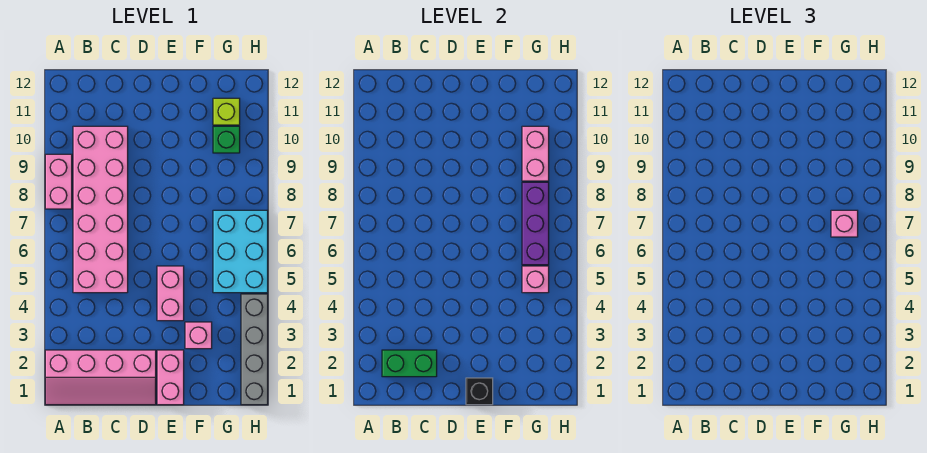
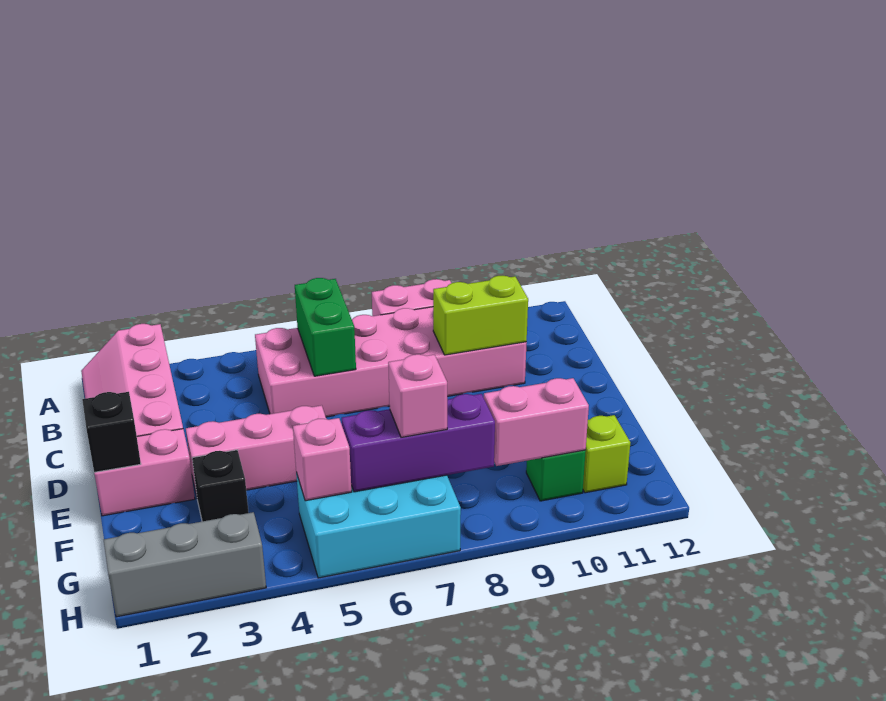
green brick B2:C2 level 2 -> green brick B6:C6 level 2
none -> lime brick C9:C10 level 2
pink brick E4:E5 level 1 -> pink brick E3:E5 level 1
pink brick F3 level 1 -> black brick F3 level 1
grey brick H1:H4 level 1 -> grey brick H1:H3 level 1

